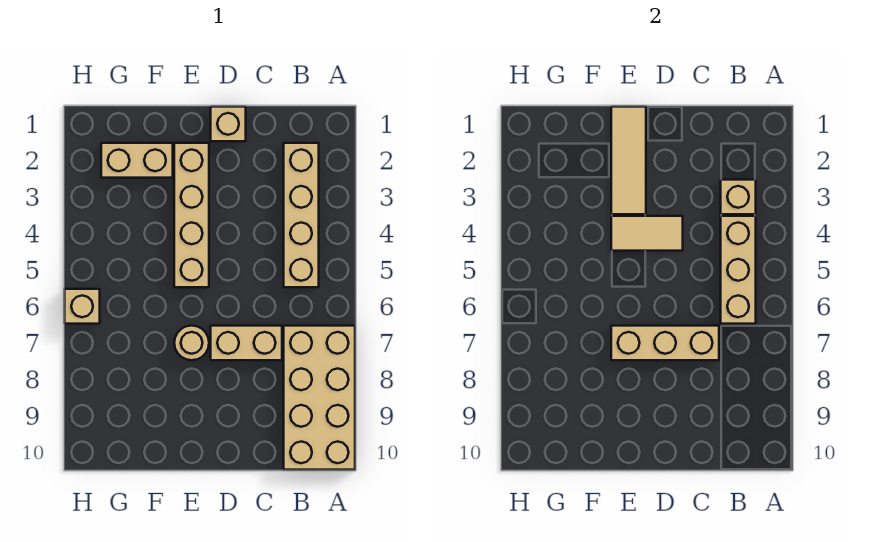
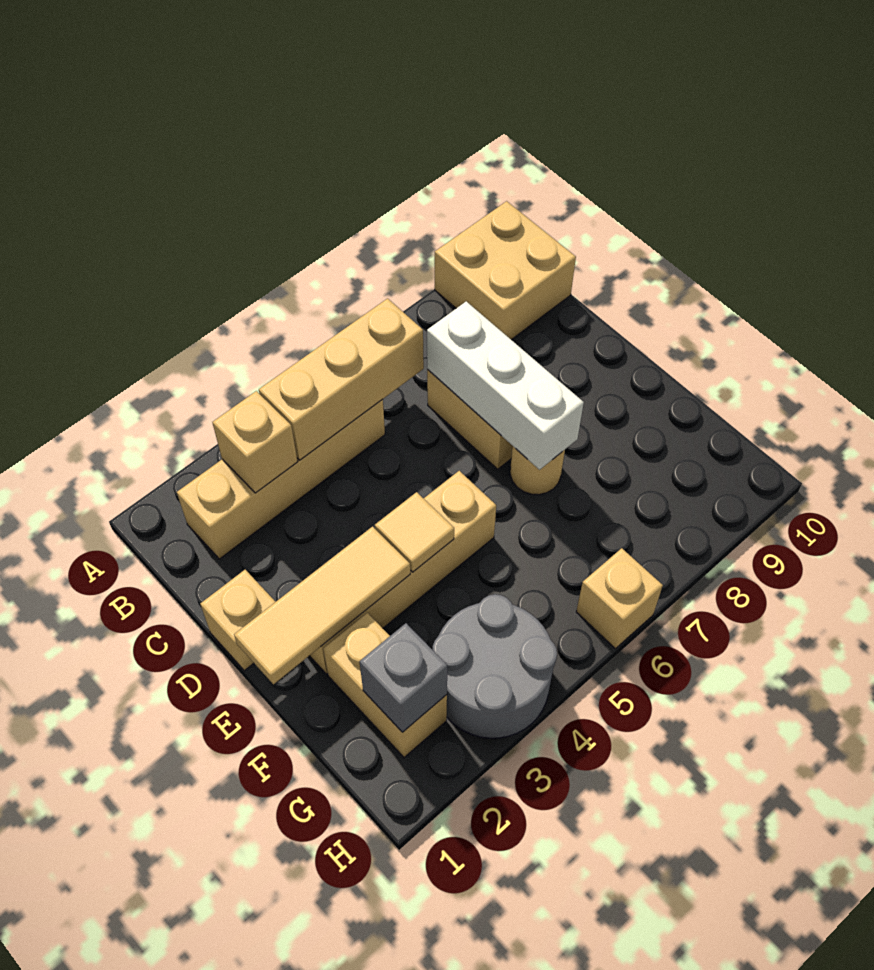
tan brick A7:B10 level 1 -> tan brick A9:B10 level 1
tan brick C7:E7 level 2 -> white brick C7:E7 level 2
tan tile D4:E4 level 2 -> tan tile E4 level 2
none -> grey brick G2 level 2
none -> grey round brick G3:H4 level 1

